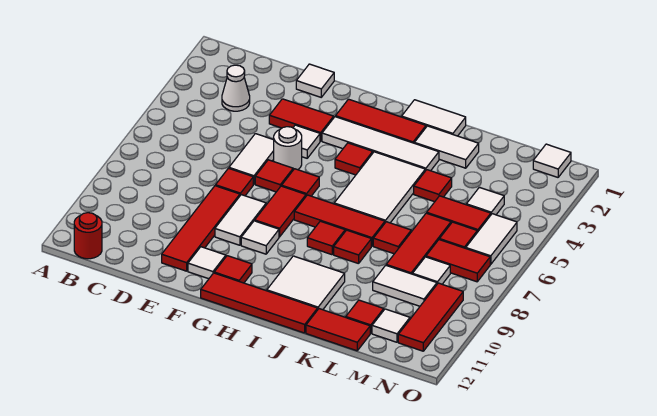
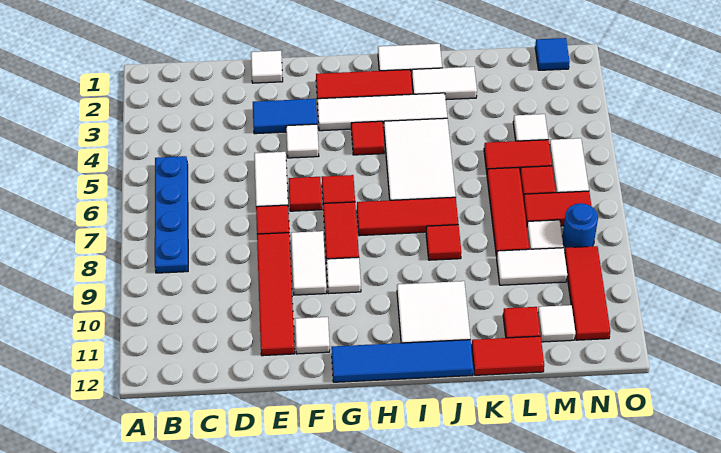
none -> blue plate B5:B8 level 1
red round brick B12 level 1 -> none
white cone C3 level 1 -> none
red tile E3:F3 level 1 -> blue tile E3:F3 level 1
white round brick F5 level 1 -> none
red tile G11 level 1 -> none
red tile G12:J12 level 1 -> blue tile G12:J12 level 1
red tile I8 level 1 -> none
red tile K4 level 1 -> none
red tile K7 level 1 -> none
white tile N1 level 1 -> blue tile N1 level 1
none -> blue round brick N8 level 1

